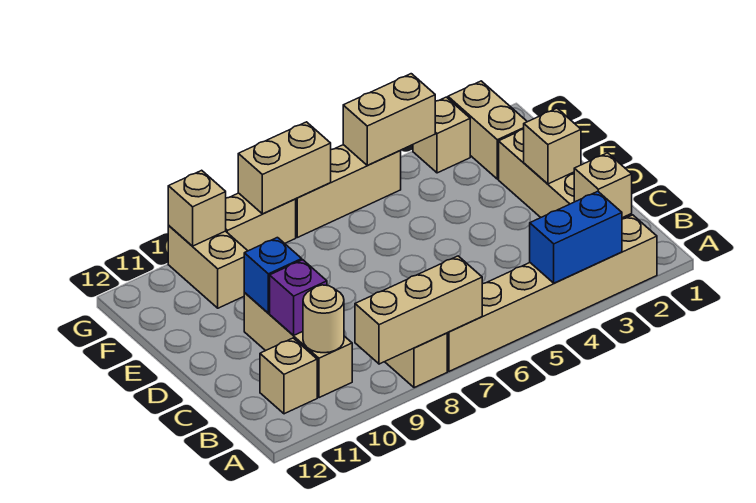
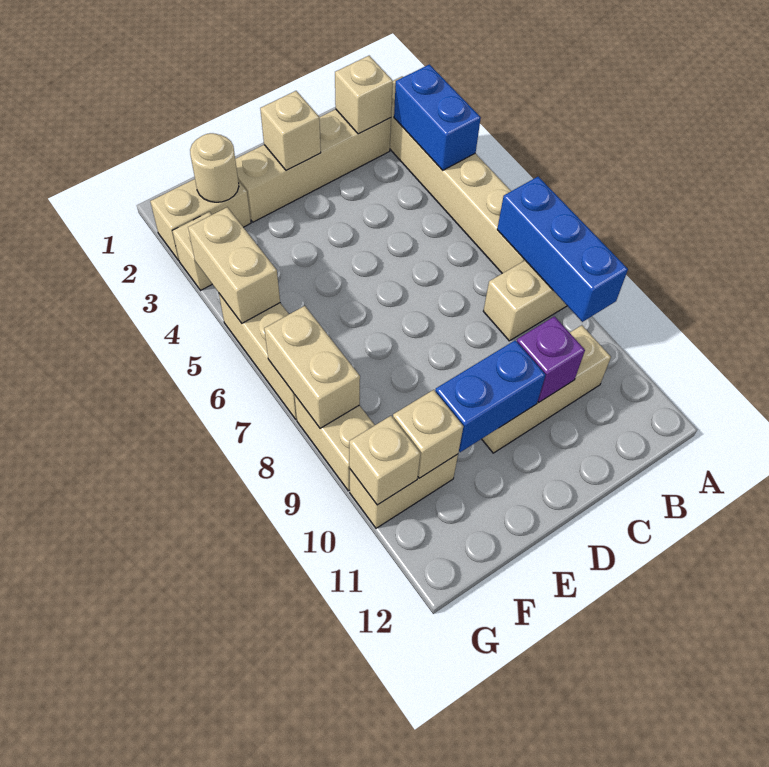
tan brick A7:A9 level 2 -> blue brick A7:A9 level 2
tan round brick B10 level 2 -> tan round brick F2 level 2
tan brick B11 level 1 -> tan brick F10 level 2
blue brick D10 level 2 -> blue brick D10:E10 level 2

